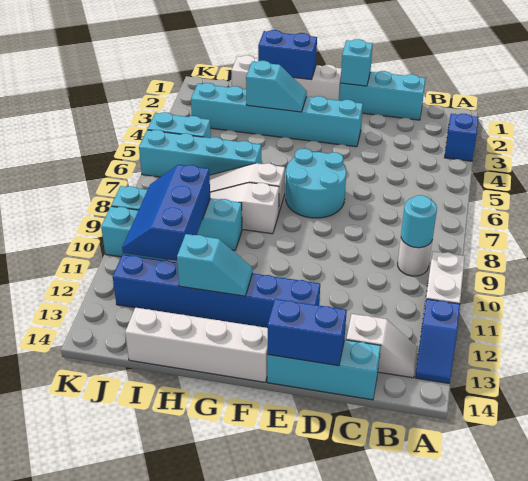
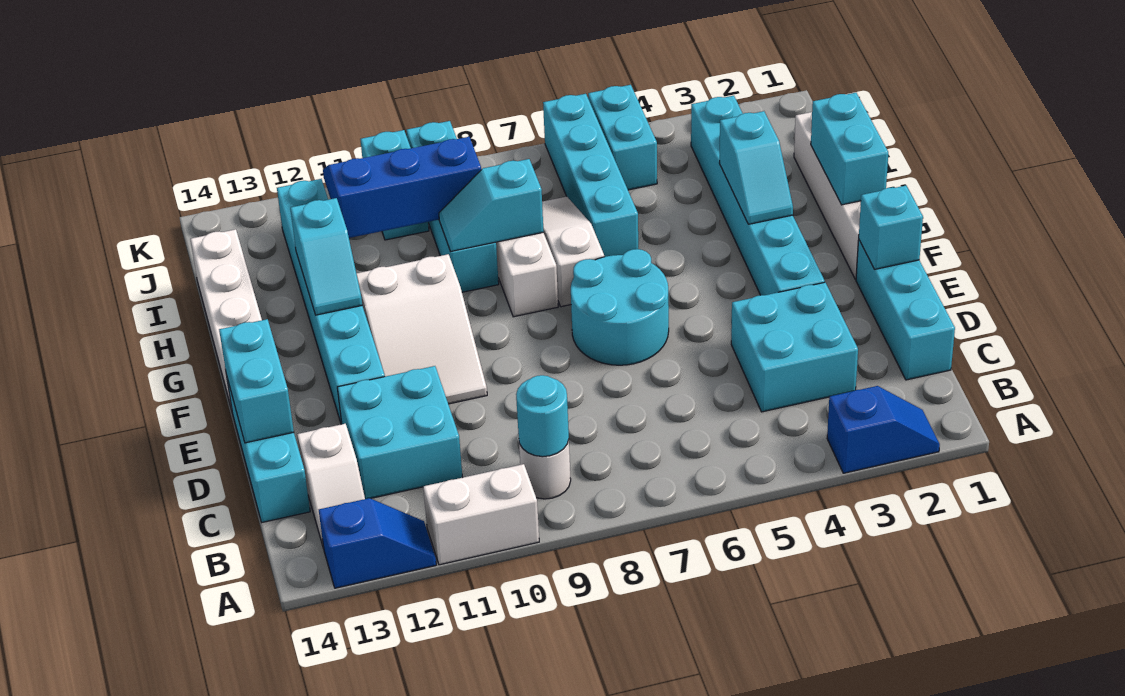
blue slope A12:A13 level 1 top 12 -> blue slope A12:A13 level 1 top 13
none -> cyan brick C3:D4 level 1
none -> cyan brick C11:D12 level 1
blue brick D14:E14 level 2 -> cyan brick D14:E14 level 2
none -> white slope E10:G11 level 1 top G
blue brick E12:J12 level 1 -> cyan brick E12:J12 level 1
blue brick G1:H1 level 2 -> cyan brick G1:H1 level 2
none -> cyan slope H8:H9 level 2 top 8

